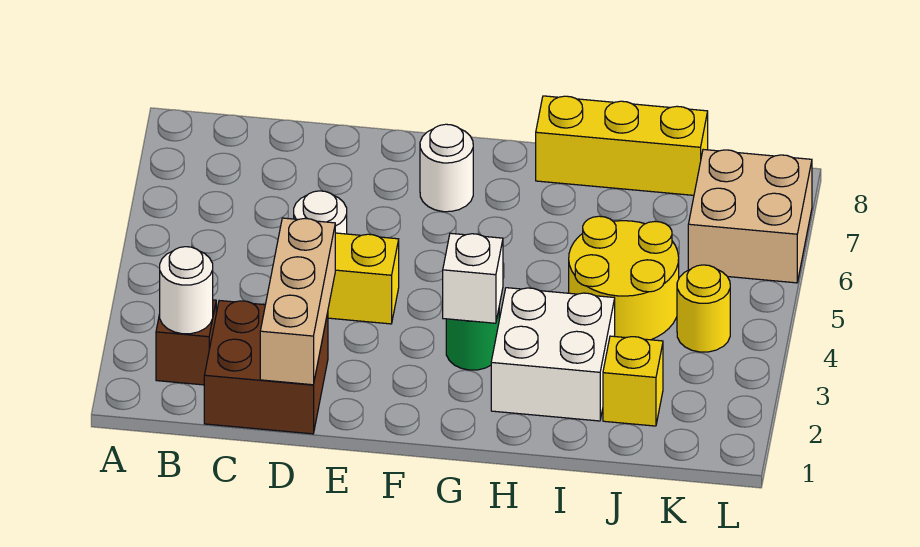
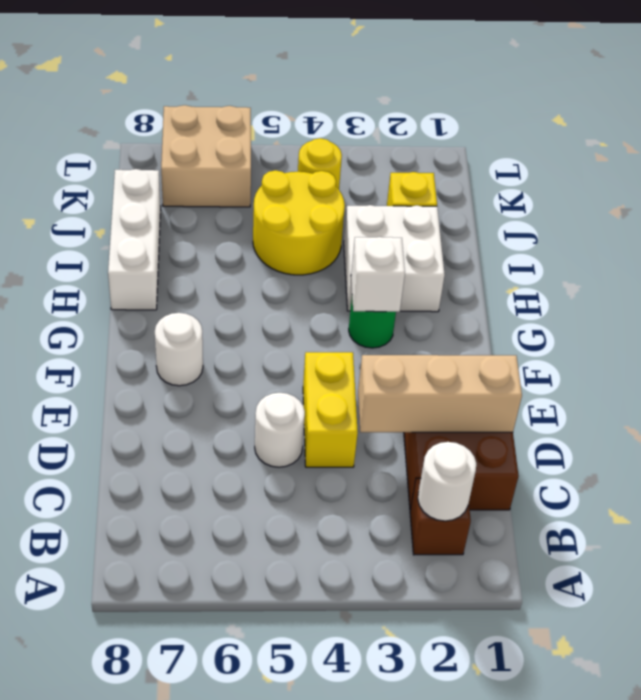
yellow brick H8:J8 level 1 -> white brick H8:J8 level 1

